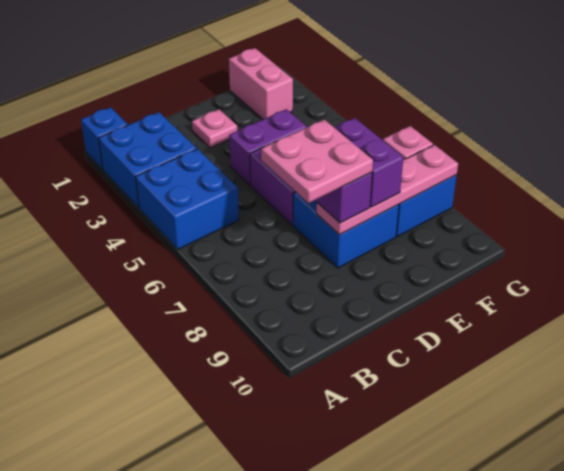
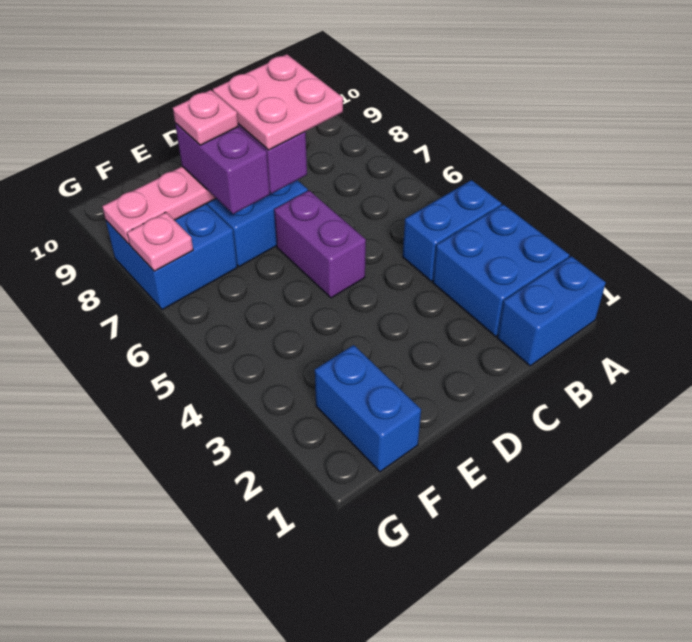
blue brick A1 level 1 -> blue brick A1:B1 level 1
blue brick A4:B5 level 1 -> blue brick A4:B4 level 1
pink plate D2 level 1 -> pink plate E8 level 4
purple brick D4:E4 level 1 -> none
pink brick F1:F2 level 1 -> blue brick F1:F2 level 1

